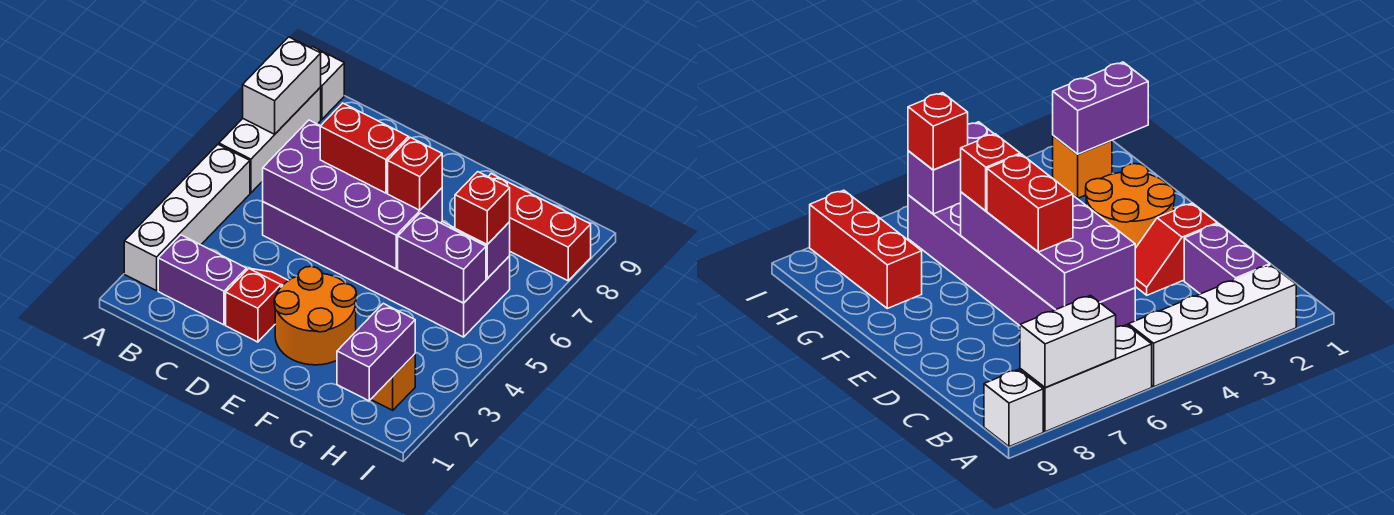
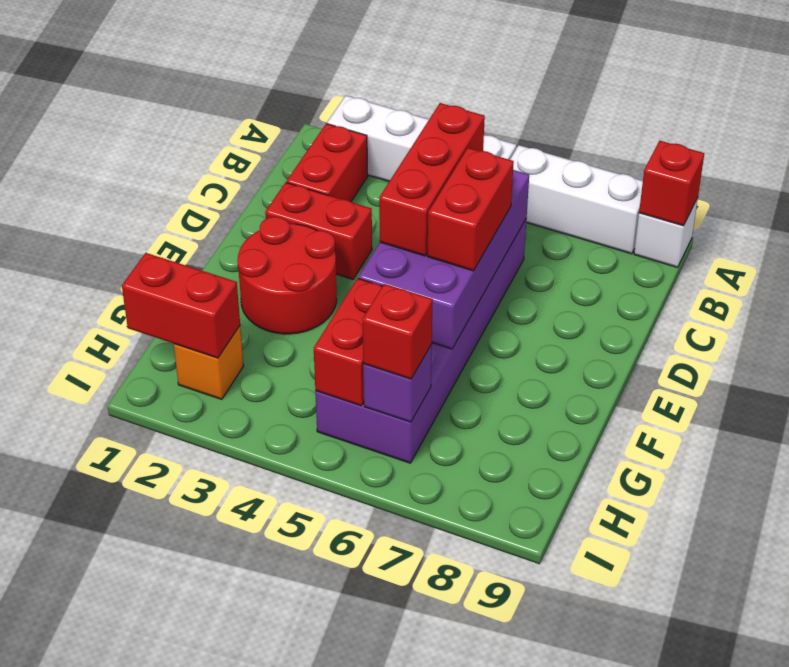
white brick A7:A8 level 2 -> none
purple brick B2:C2 level 1 -> red brick B2:C2 level 1
red slope D2:D3 level 1 top 2 -> red brick D2:D3 level 1
orange round brick E2:F3 level 1 -> red round brick E2:F3 level 1
red brick F6 level 3 -> red brick A9 level 2
purple brick G5:H5 level 2 -> red brick G5:H5 level 2
red brick G8:I8 level 1 -> red brick C5:E5 level 3
purple brick H1:H2 level 2 -> red brick H1:H2 level 2

